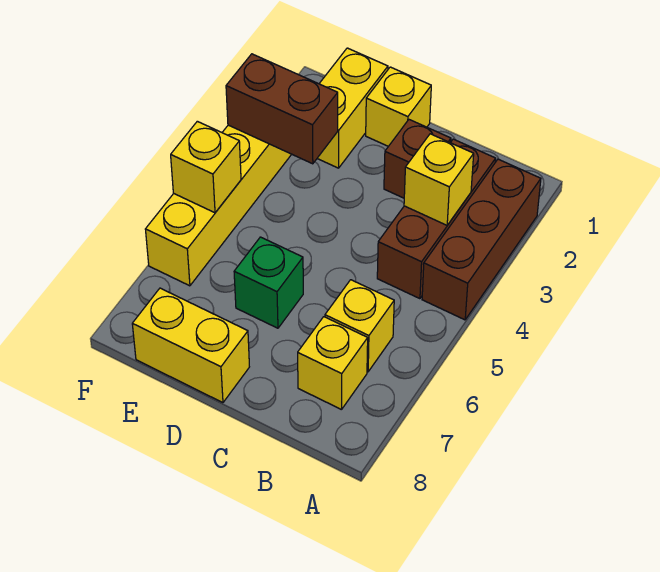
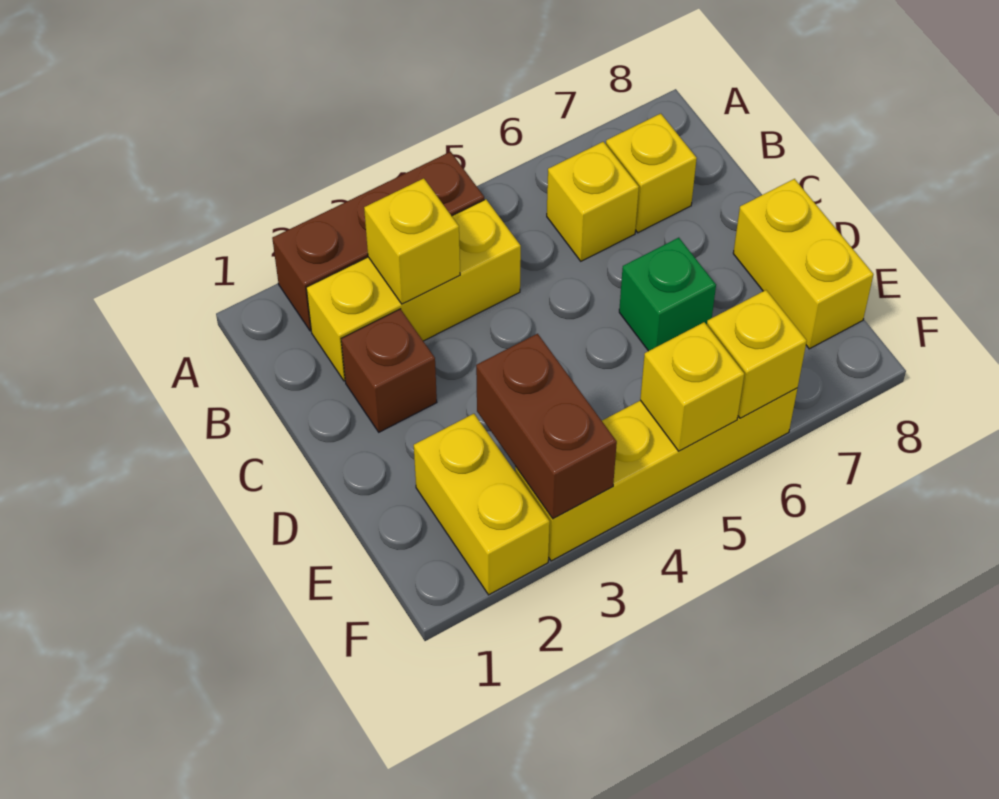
brown brick B2:B4 level 1 -> yellow brick B2:B4 level 1
yellow brick D1 level 1 -> yellow brick F6 level 2
yellow brick E1:E2 level 1 -> yellow brick E2:F2 level 1

